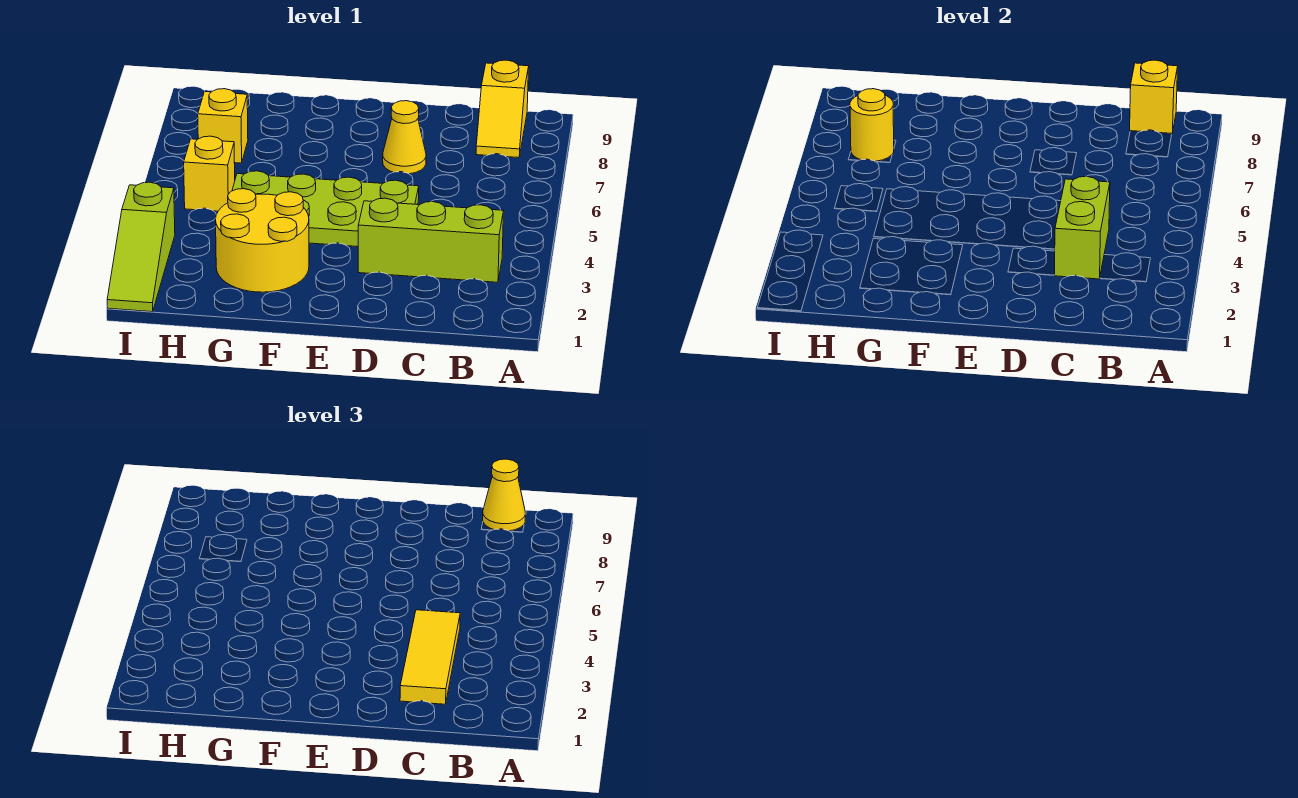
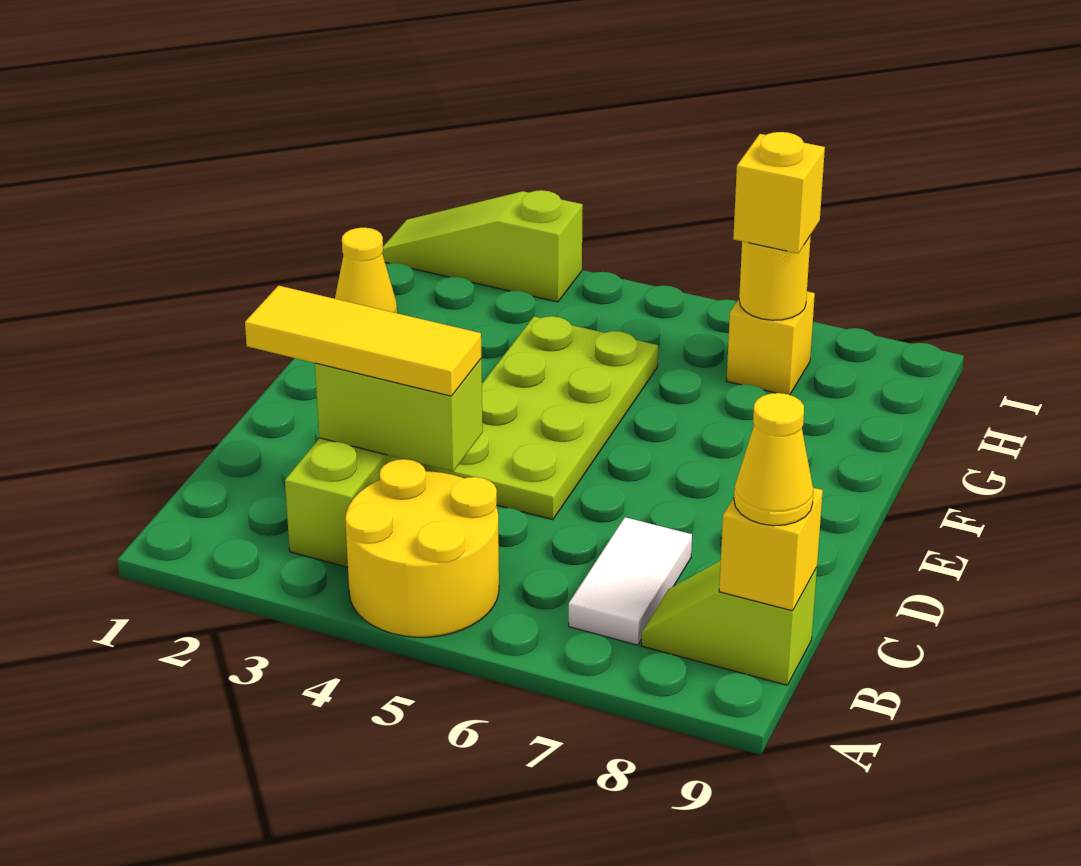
none -> white tile B7:C7 level 1
yellow slope B8:B9 level 1 top 9 -> lime slope B8:B9 level 1 top 9
yellow cone D7 level 1 -> yellow cone G1 level 1
yellow round brick F2:G3 level 1 -> yellow round brick A4:B5 level 1
yellow brick H5 level 1 -> yellow brick H7 level 3

